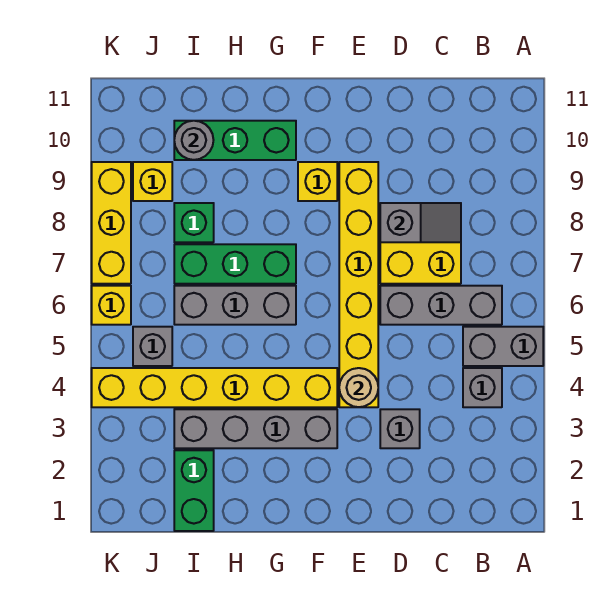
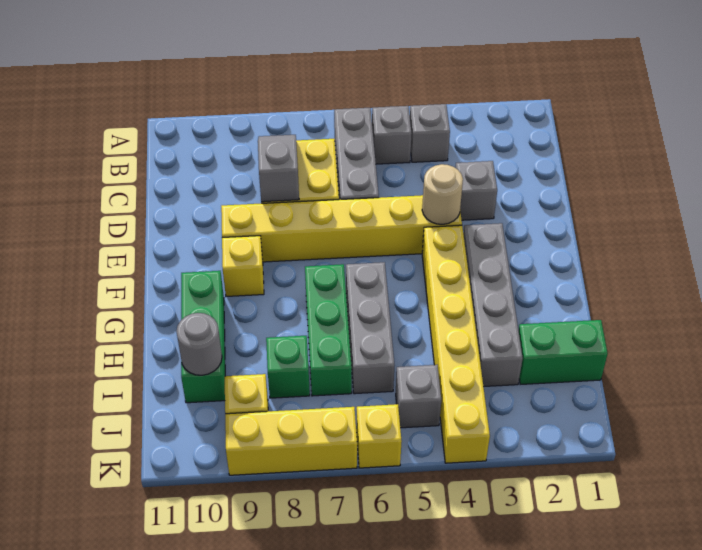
grey brick A5:B5 level 1 -> grey brick B5 level 1

